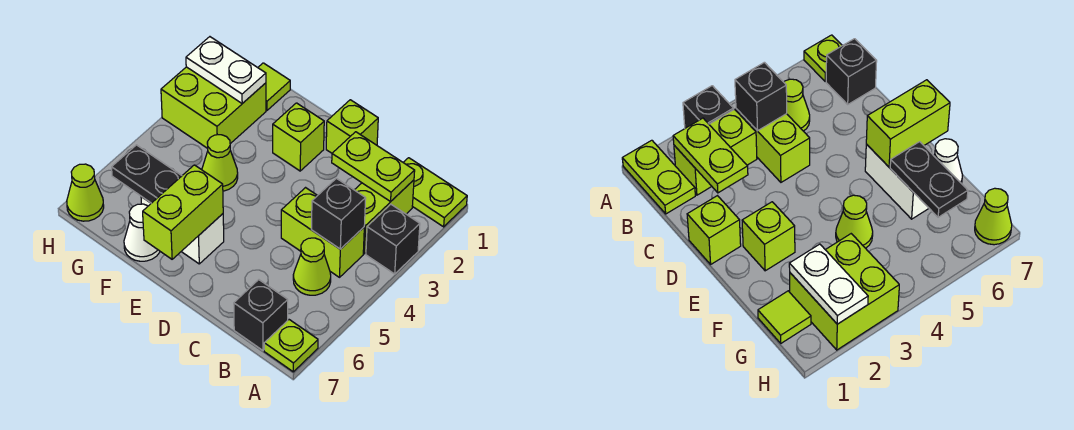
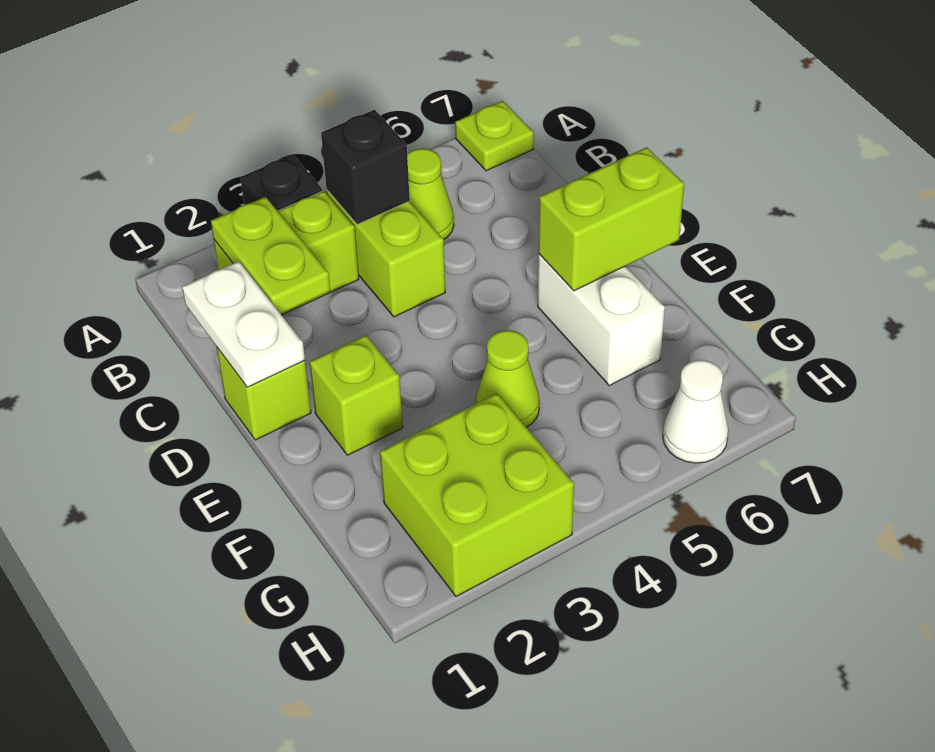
lime plate A1:B1 level 1 -> none
black brick B7 level 1 -> none
black plate F6:G6 level 2 -> none
white cone F7 level 1 -> white cone H6 level 1
lime tile G1 level 1 -> none
white plate G2:H2 level 2 -> white plate C1:D1 level 2
lime cone H7 level 1 -> none

